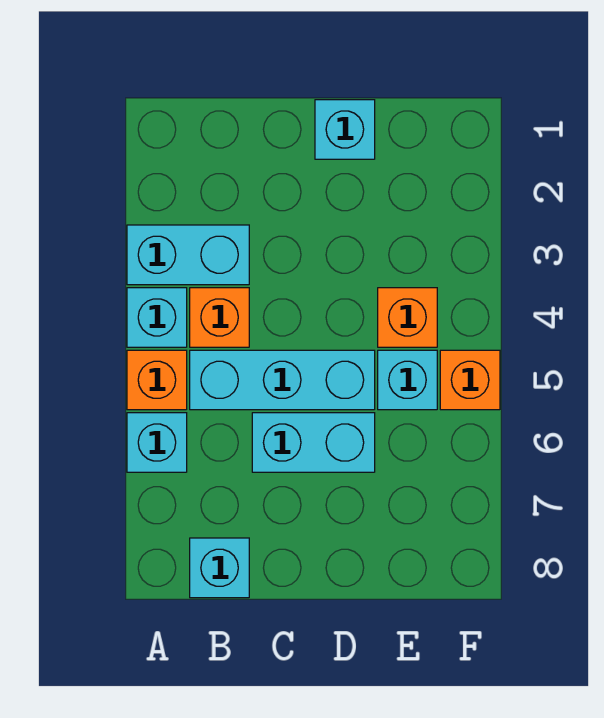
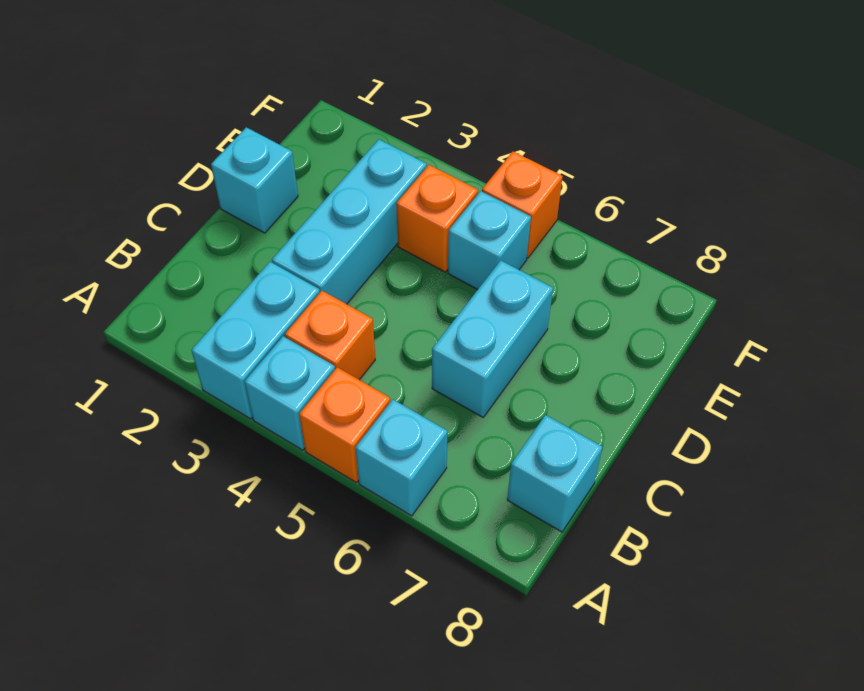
cyan brick B5:D5 level 1 -> cyan brick C3:E3 level 1

